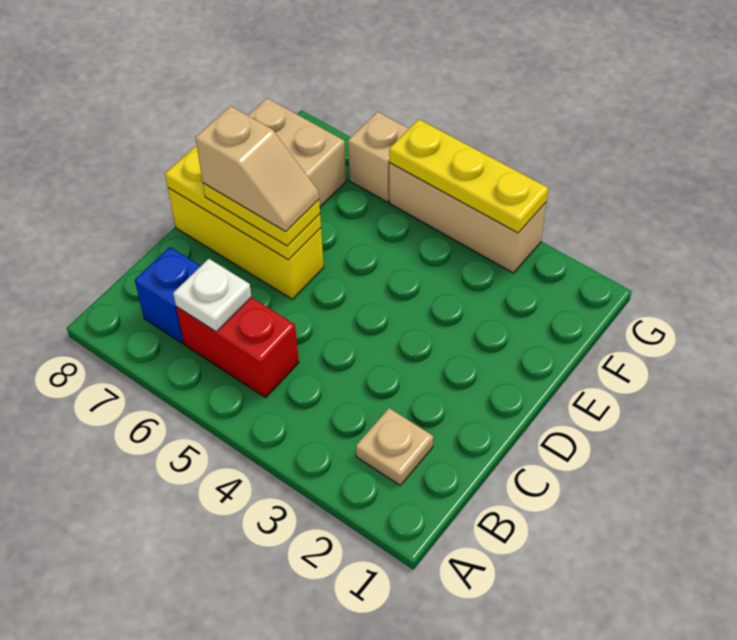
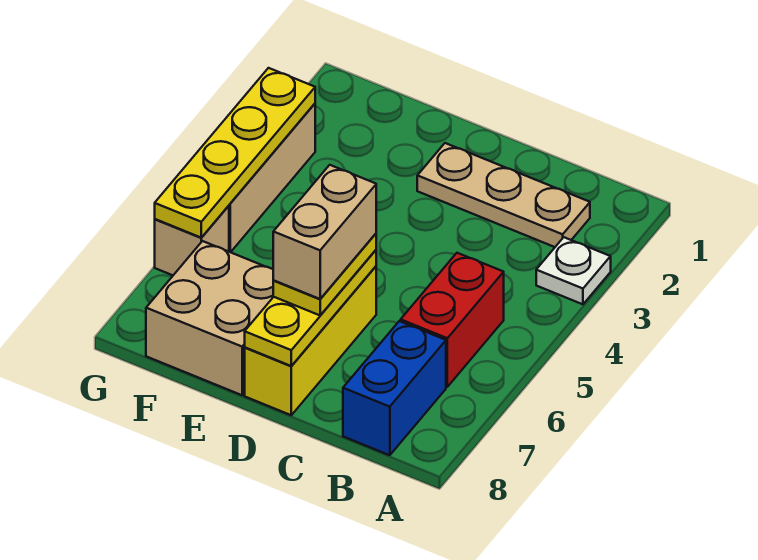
tan plate B2 level 1 -> tan plate B2:D2 level 1
white plate B6 level 2 -> white plate A3 level 1
blue brick B7 level 1 -> blue brick B7:B8 level 1
tan slope D6:D7 level 4 top 7 -> tan brick D6:D7 level 4
yellow plate G3:G5 level 2 -> yellow plate G3:G6 level 2

